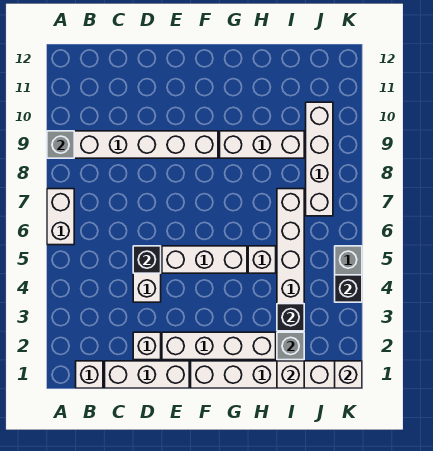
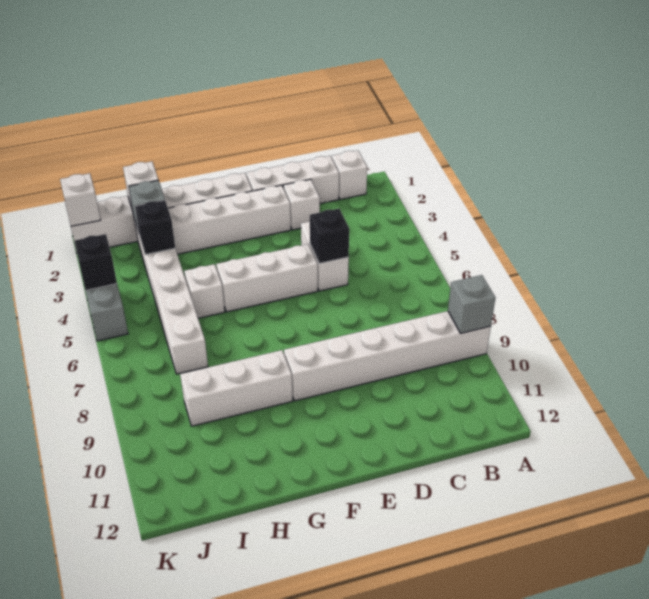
white brick A6:A7 level 1 -> none
white brick J7:J10 level 1 -> none

